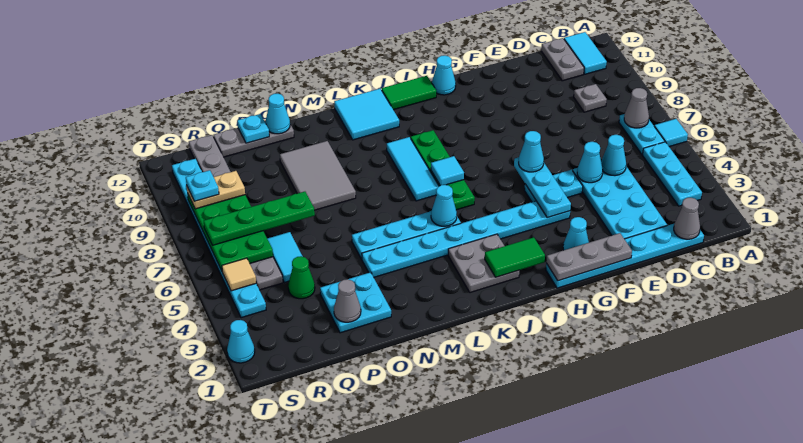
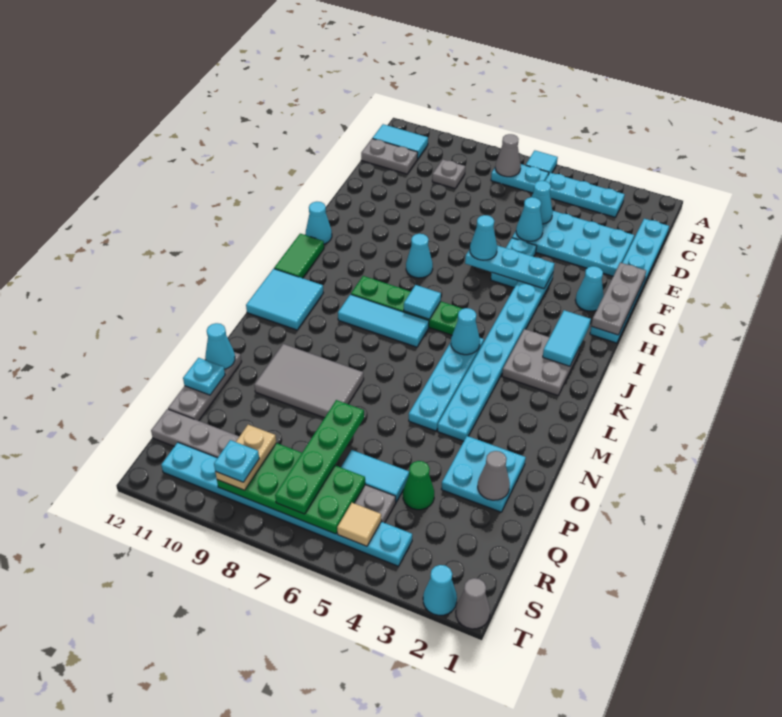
grey cone C1 level 2 -> grey cone T1 level 1
none -> cyan cone H8 level 1
green tile I2:J2 level 2 -> cyan tile I2:J2 level 2

